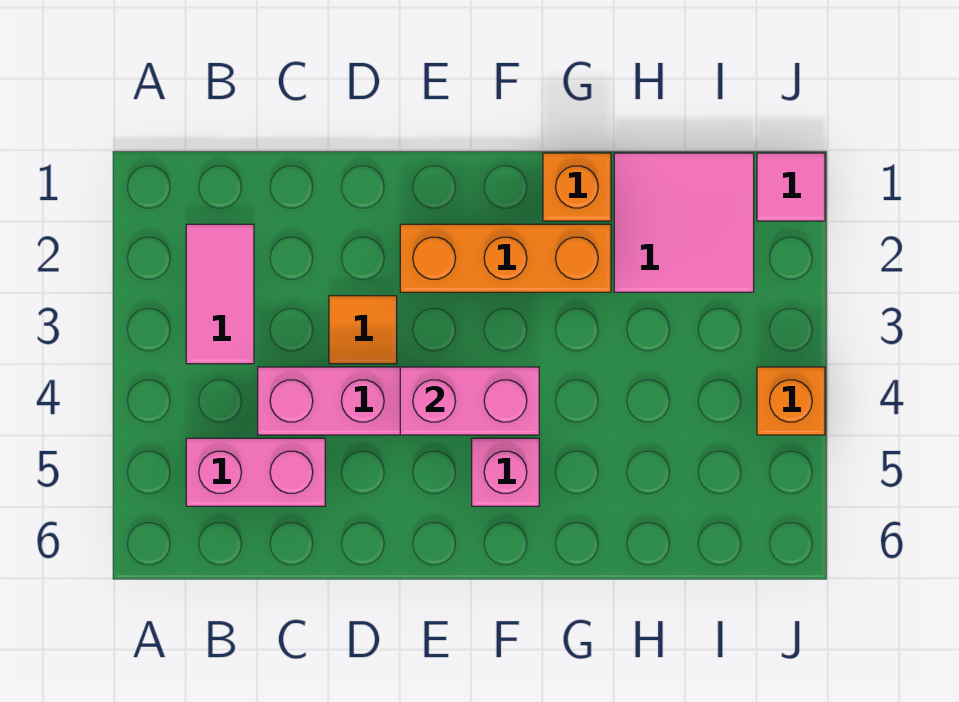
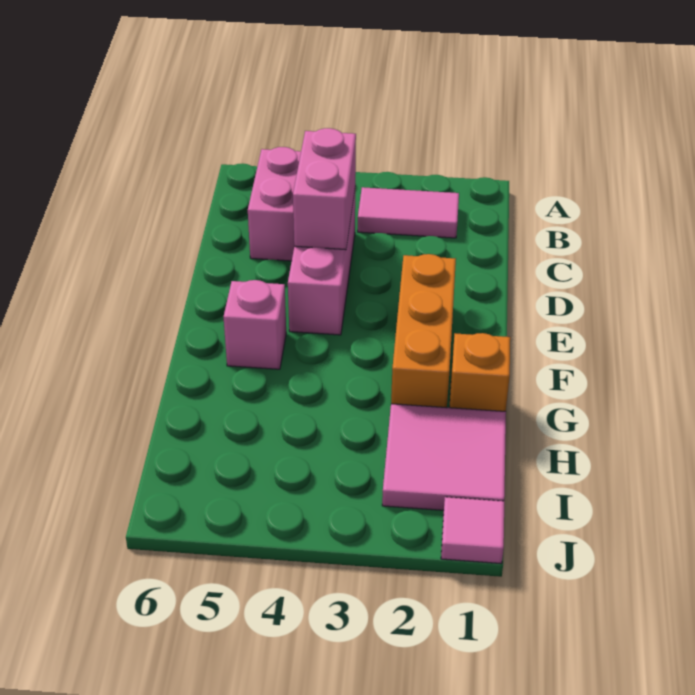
orange tile D3 level 1 -> none
pink brick E4:F4 level 2 -> pink brick C4:D4 level 2
orange brick J4 level 1 -> none

